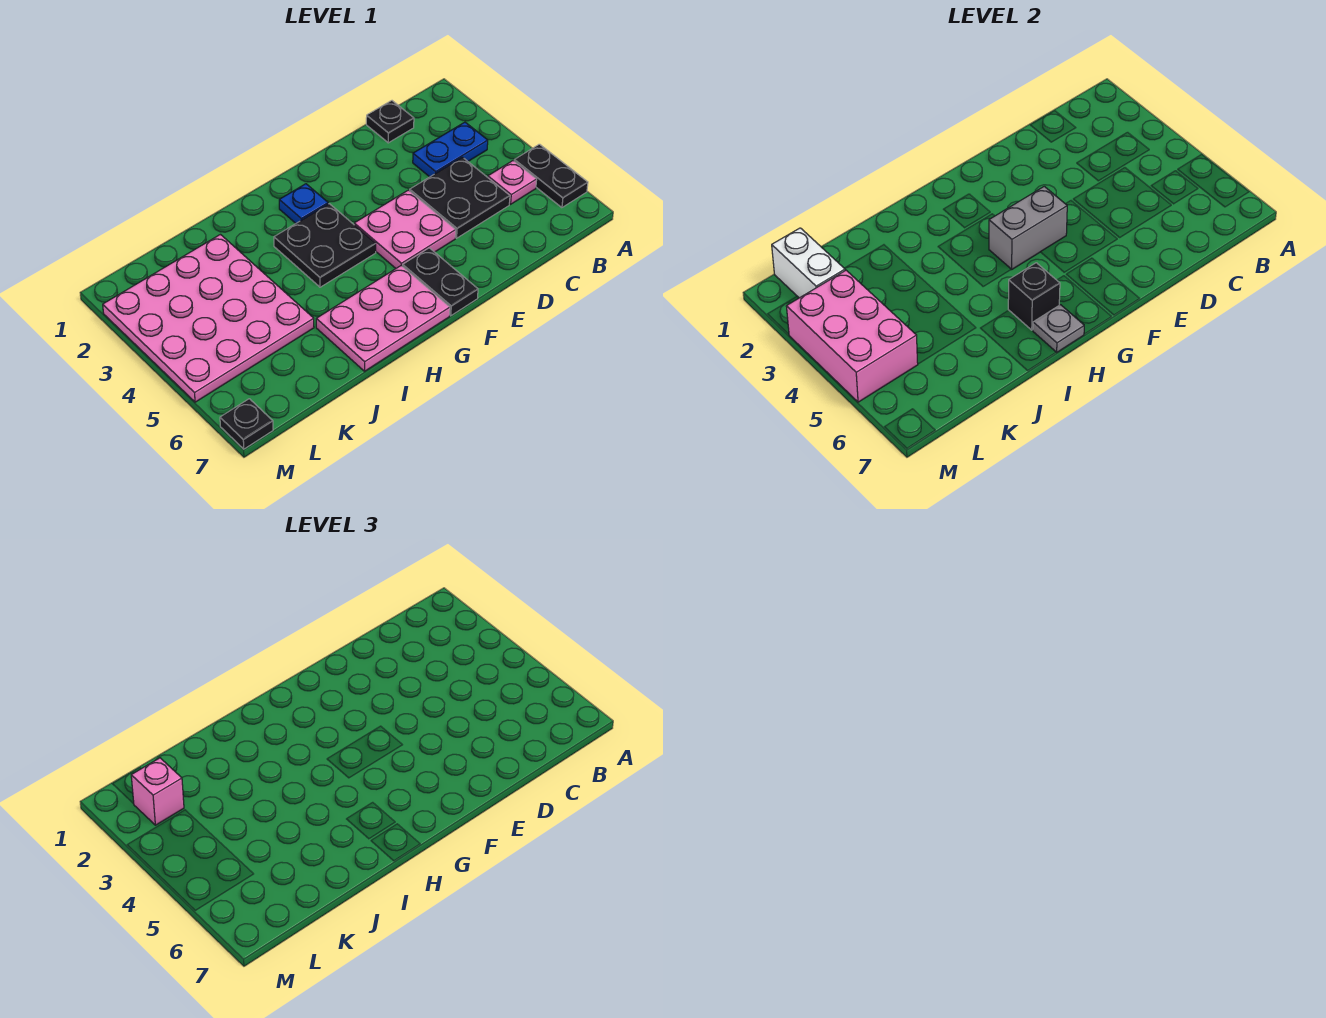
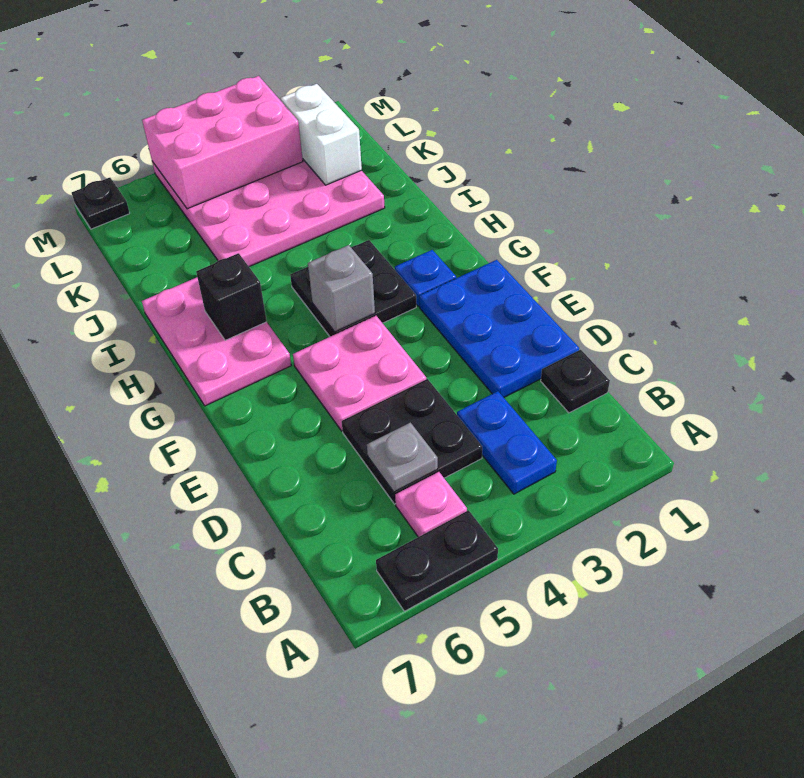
none -> blue plate D1:F2 level 1
grey brick F4:G4 level 2 -> grey brick G4 level 2
black plate F6:F7 level 1 -> none
grey plate H7 level 2 -> grey plate C5 level 2
white brick L1:L2 level 2 -> white brick K2:L2 level 2
pink brick L2 level 3 -> none

